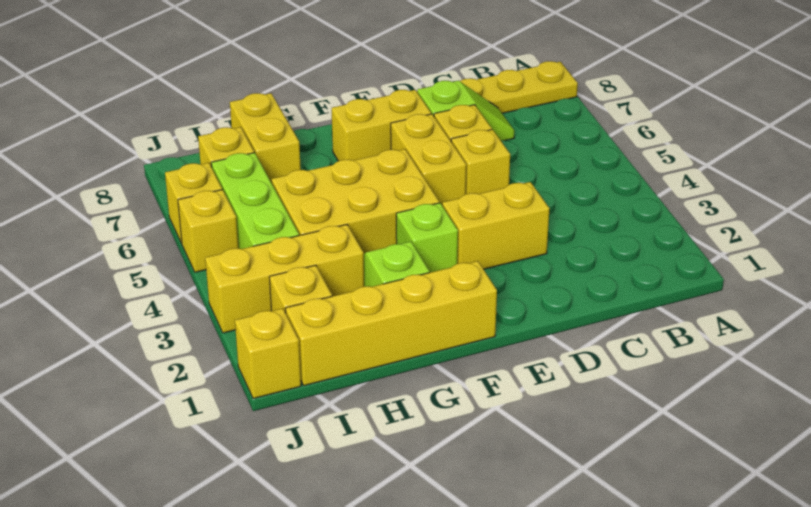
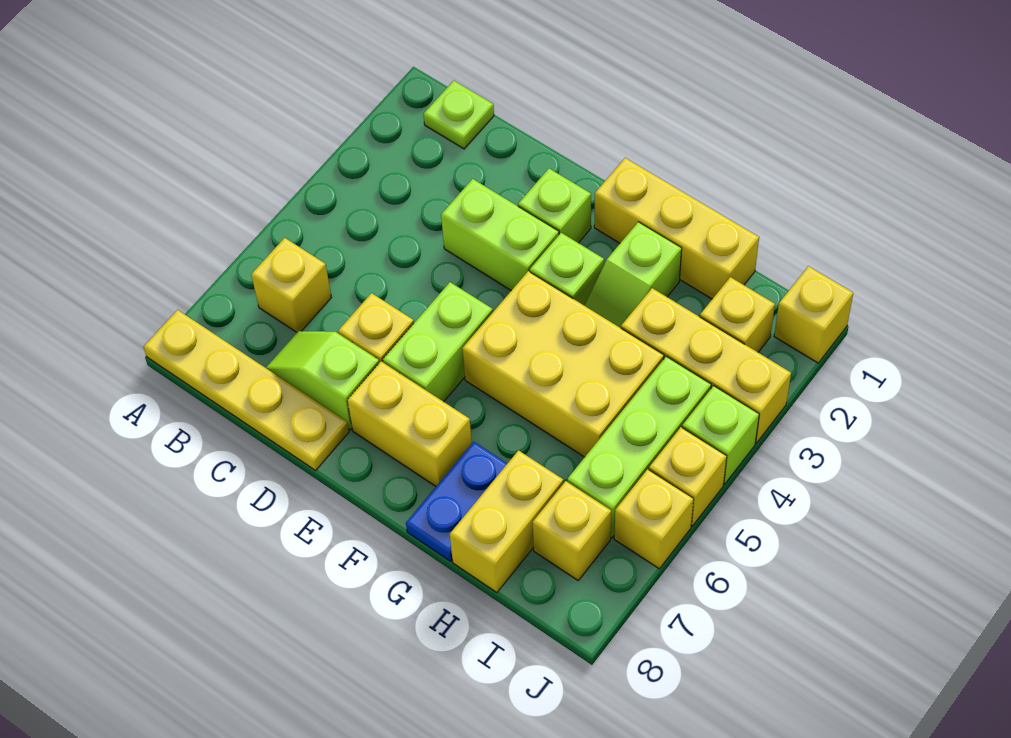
none -> lime plate B1 level 1
yellow brick D3:E3 level 1 -> lime brick D3:E3 level 1
yellow brick D5 level 1 -> yellow brick B6 level 1
none -> lime brick E2 level 1
yellow brick E5:E6 level 1 -> lime brick E5:E6 level 1
yellow brick F1:I1 level 1 -> yellow brick F1:H1 level 1
none -> blue plate G7:G8 level 1
none -> lime brick J4 level 1

